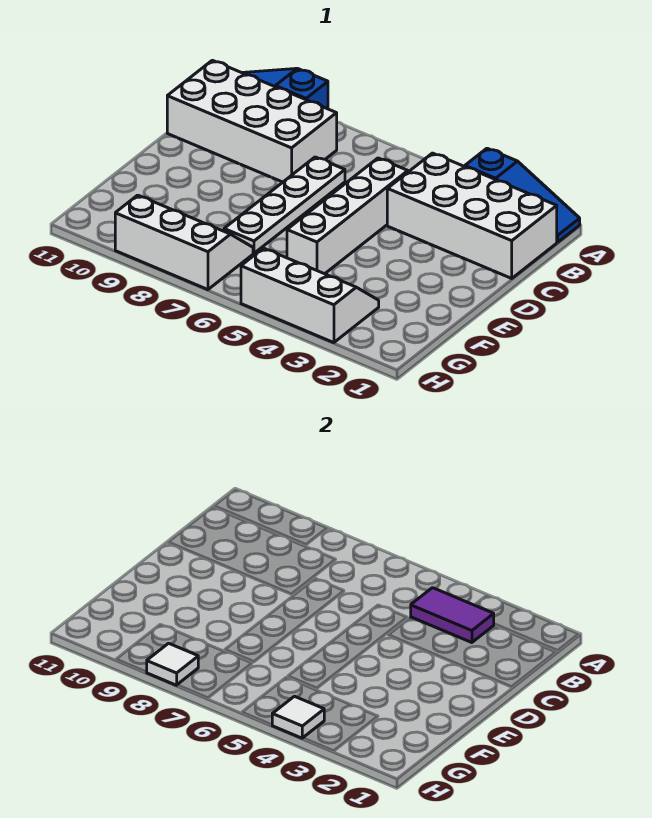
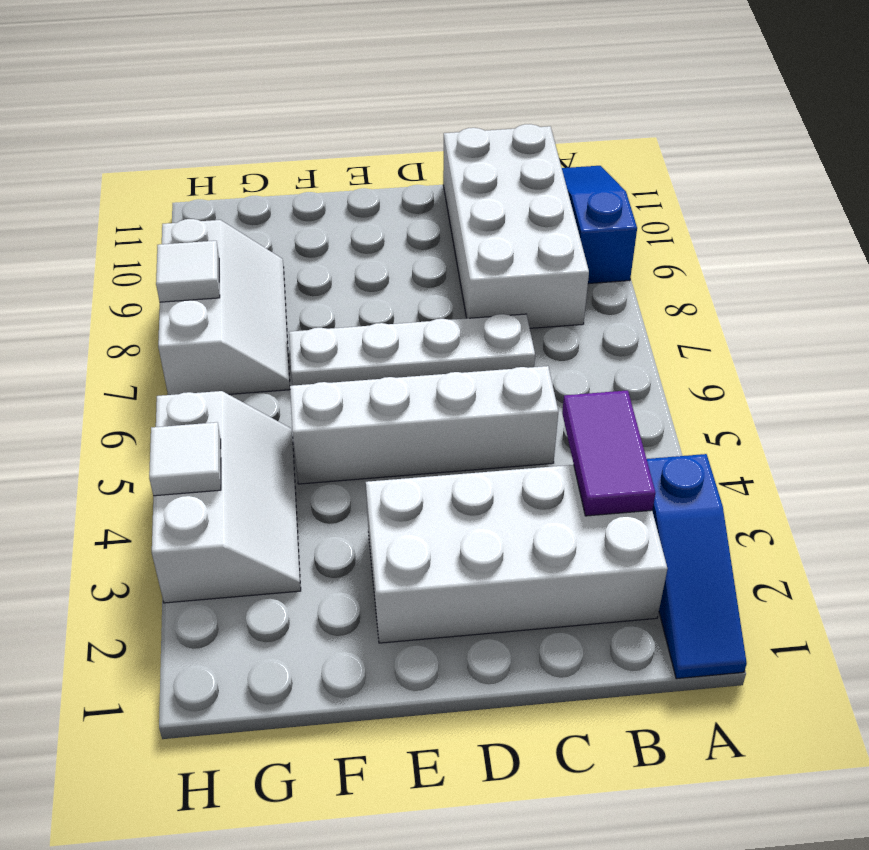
white brick B1:C4 level 1 -> white brick B2:E3 level 1

